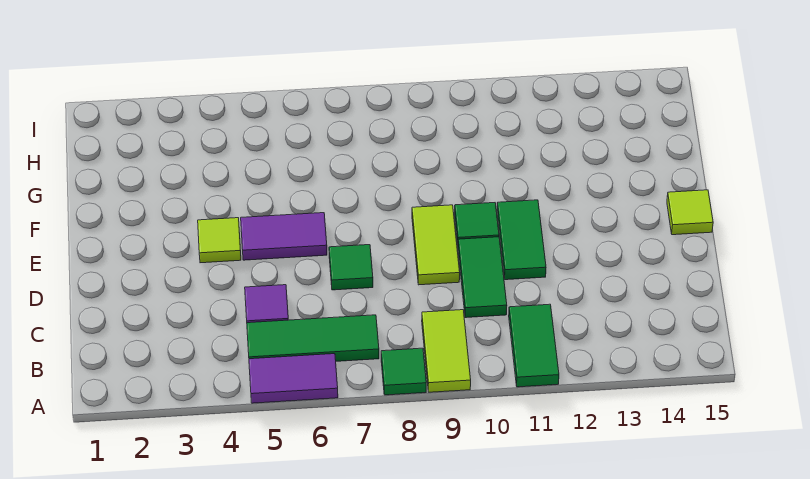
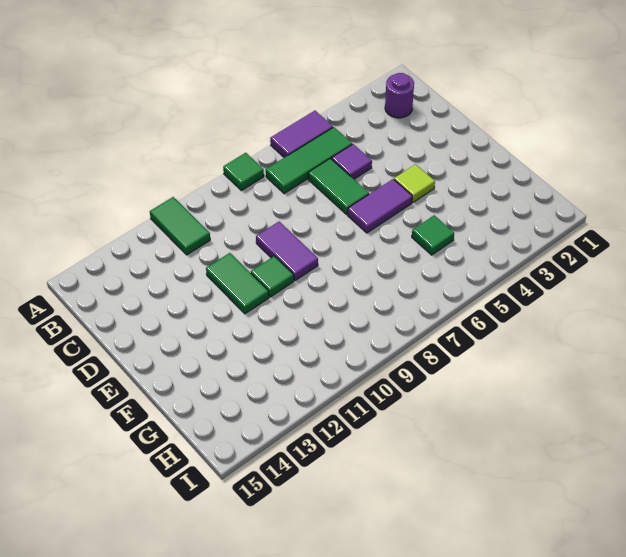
lime tile A9:B9 level 1 -> none
none -> purple round brick B2 level 1
green tile C10:D10 level 1 -> green tile C6:D6 level 1
green tile D7 level 1 -> green tile G5 level 1
lime tile D9:E9 level 1 -> purple tile D9:E9 level 1
lime tile E15 level 1 -> none

